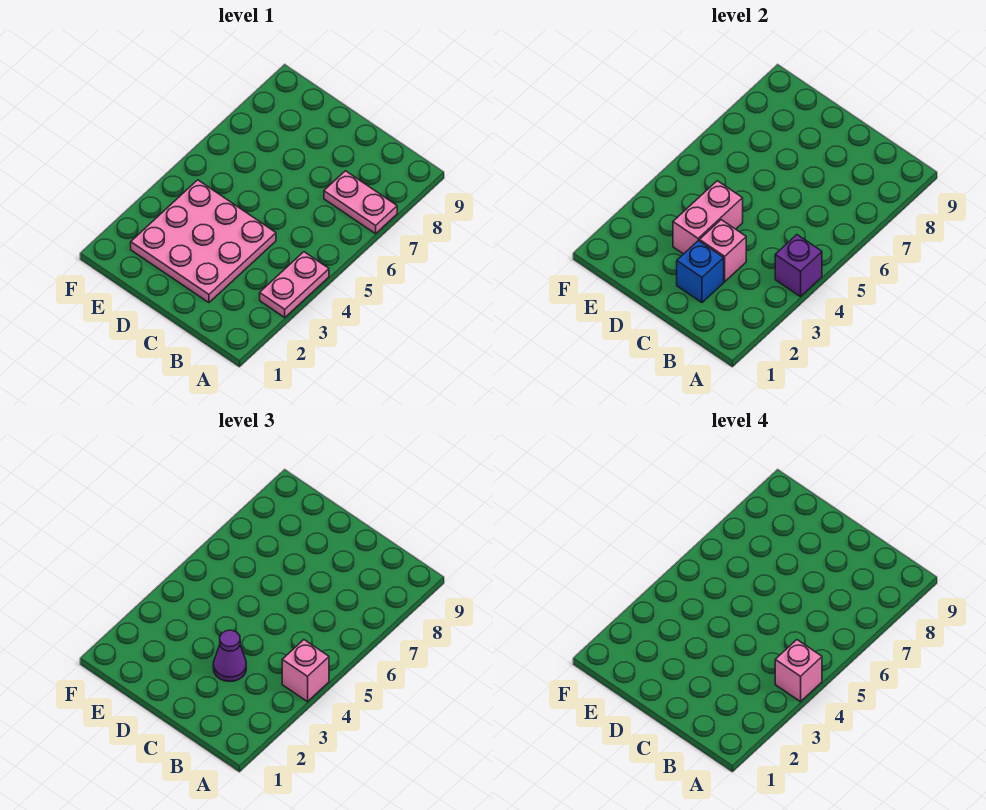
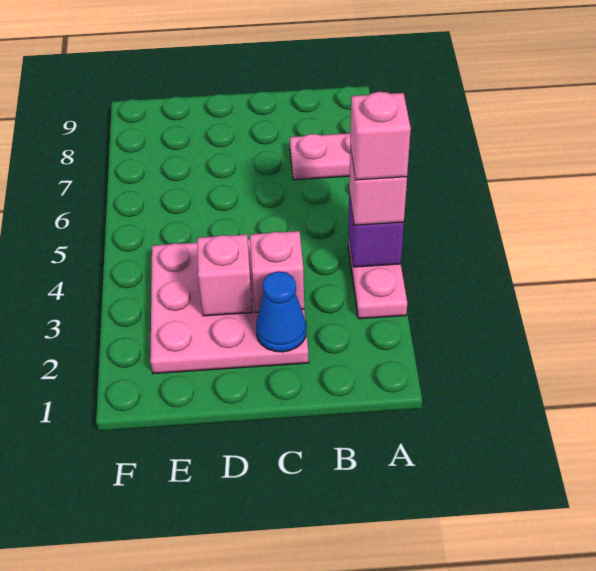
blue brick C2 level 2 -> blue cone C2 level 2
purple cone C3 level 3 -> none
pink brick D3:D4 level 2 -> pink brick D3 level 2

